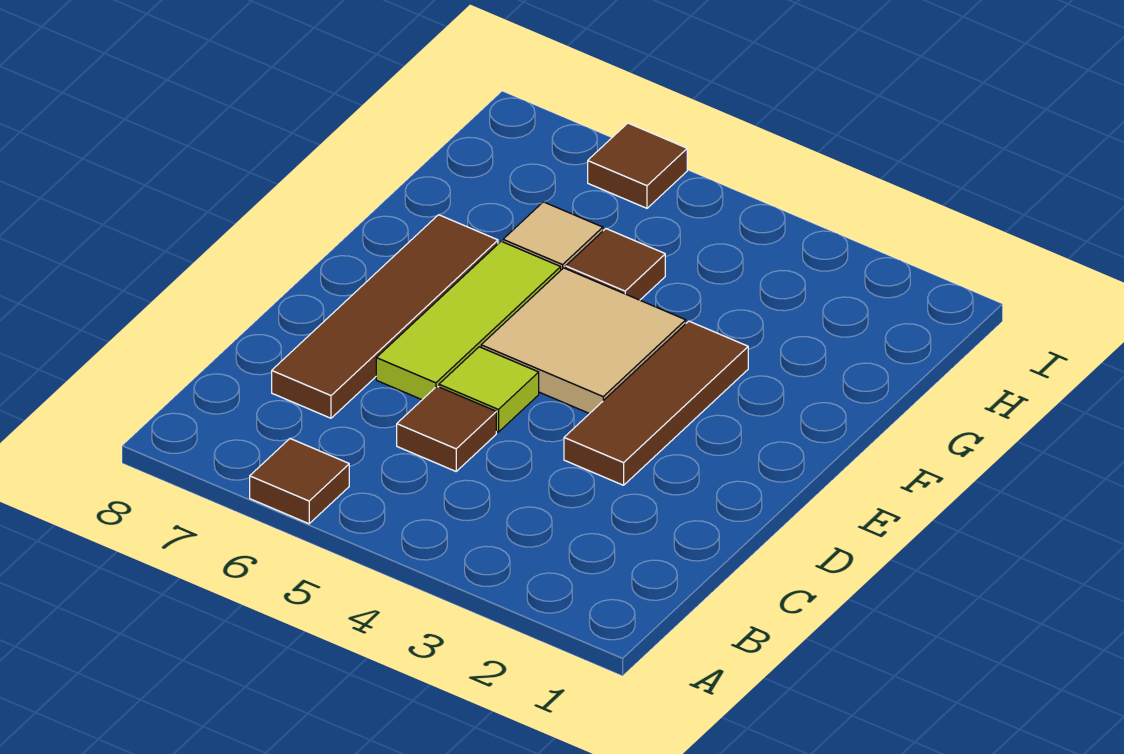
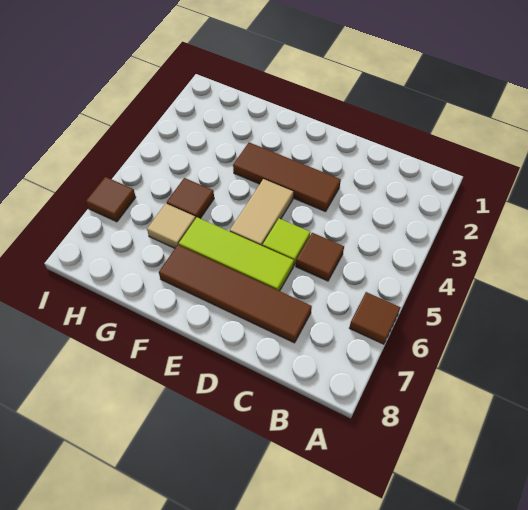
tan tile E4:F5 level 1 -> tan tile E4:E5 level 1

